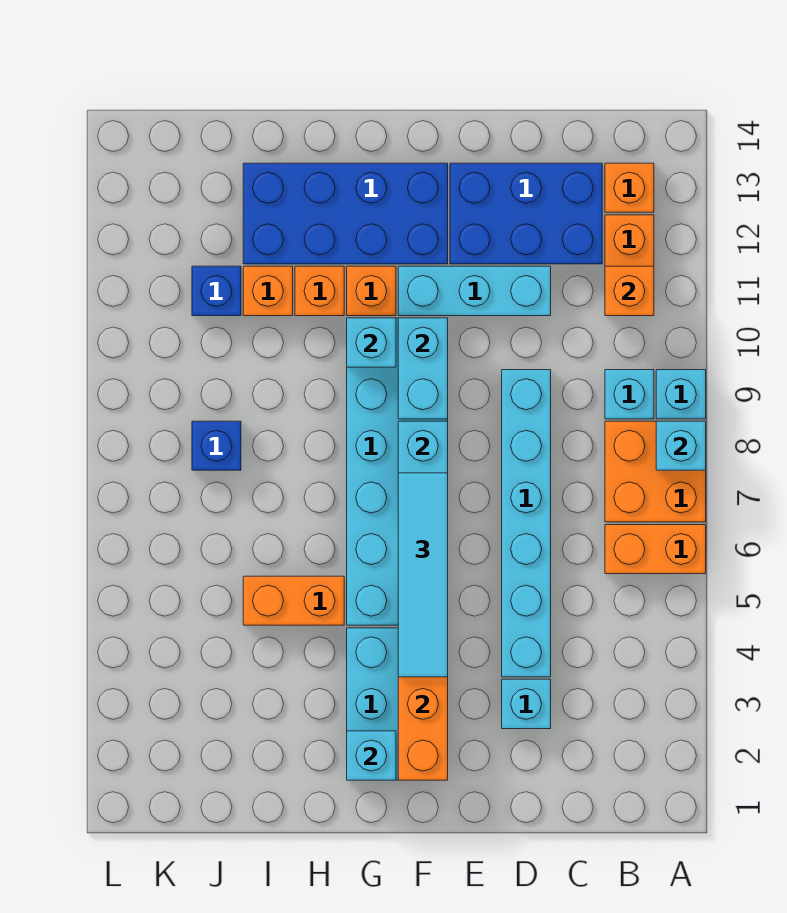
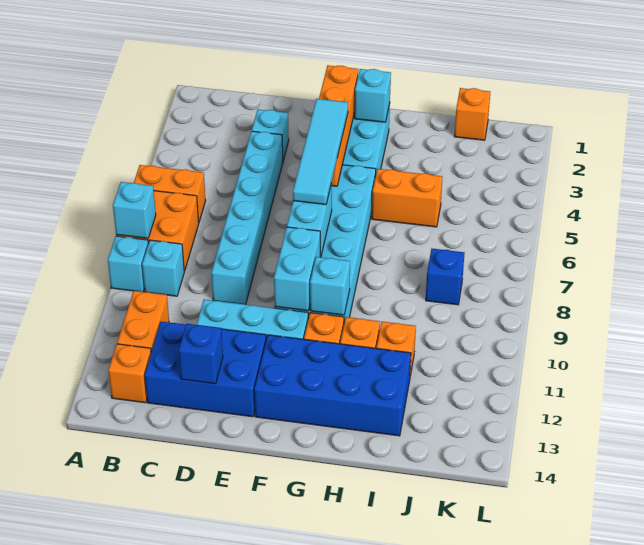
orange brick B11 level 2 -> orange brick J1 level 1
blue brick J11 level 1 -> blue brick D13 level 2

